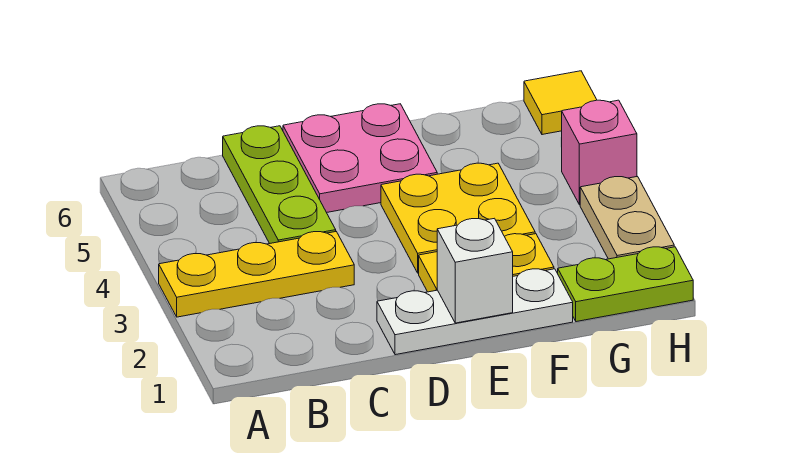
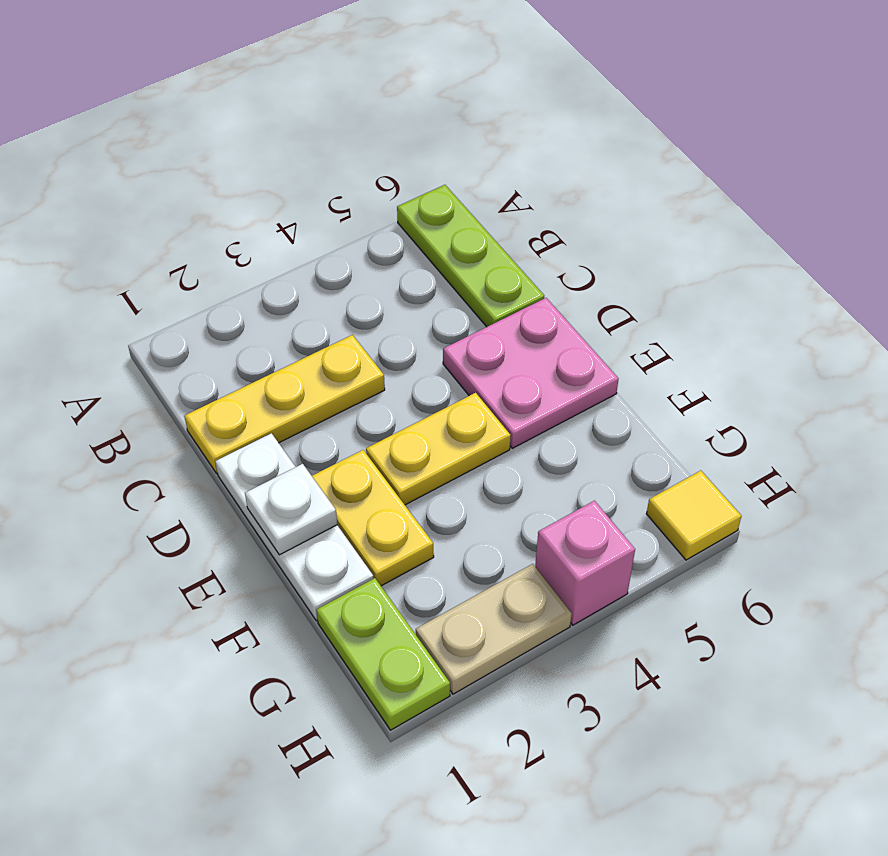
yellow plate A3:C3 level 1 -> yellow plate C1:C3 level 1
lime plate C4:C6 level 1 -> lime plate A6:C6 level 1
white brick E1 level 2 -> white plate E1 level 2
yellow plate E3:F4 level 1 -> yellow plate E3:E4 level 1

